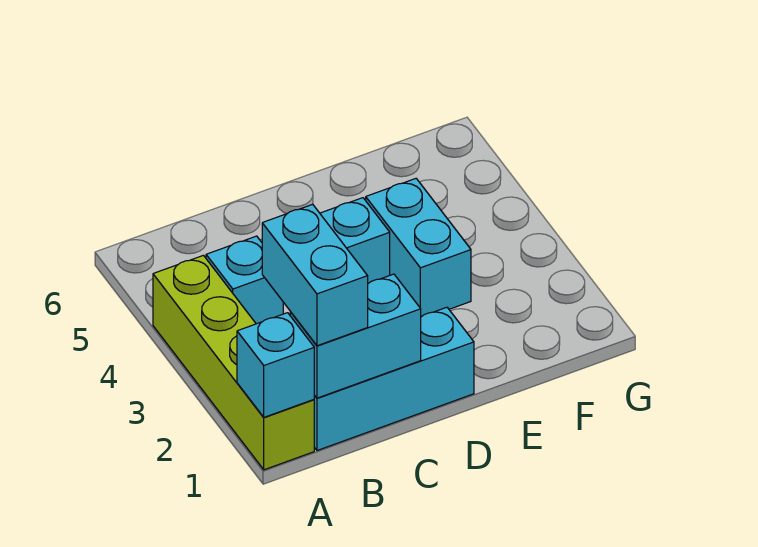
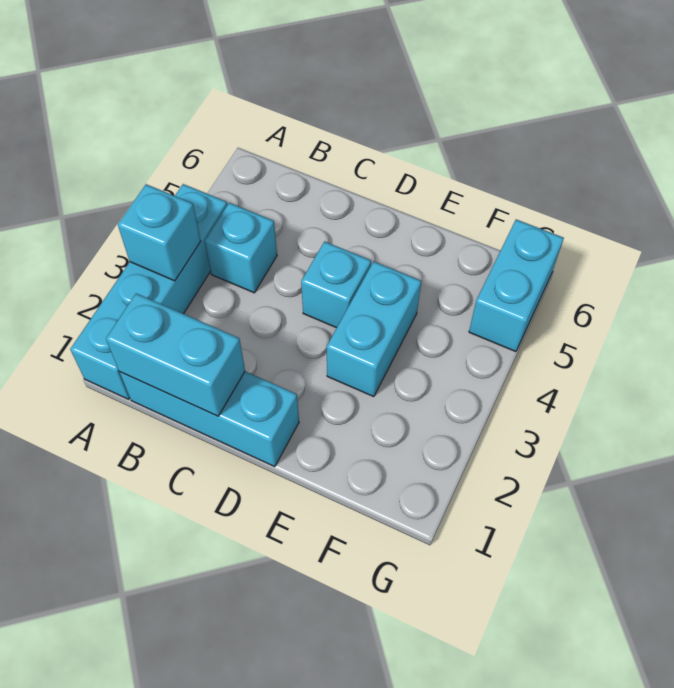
lime brick A1:A4 level 1 -> cyan brick A1:A4 level 1
cyan brick A1 level 2 -> cyan brick A3 level 2
cyan brick B1:B2 level 3 -> cyan brick G5:G6 level 1

